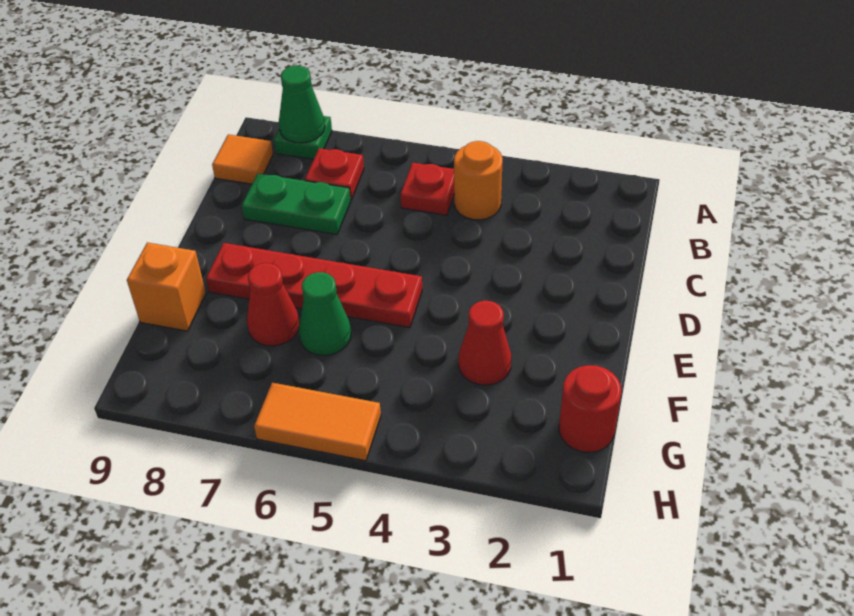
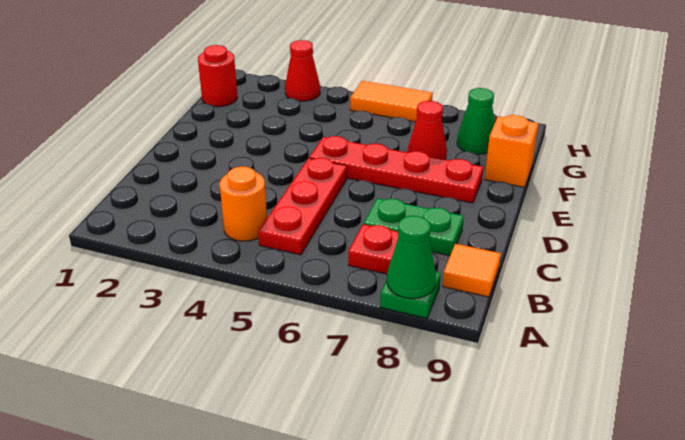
red plate B5 level 1 -> red plate B5:D5 level 1
red cone F3 level 1 -> red cone H3 level 1
green cone F6 level 1 -> green cone G8 level 1

